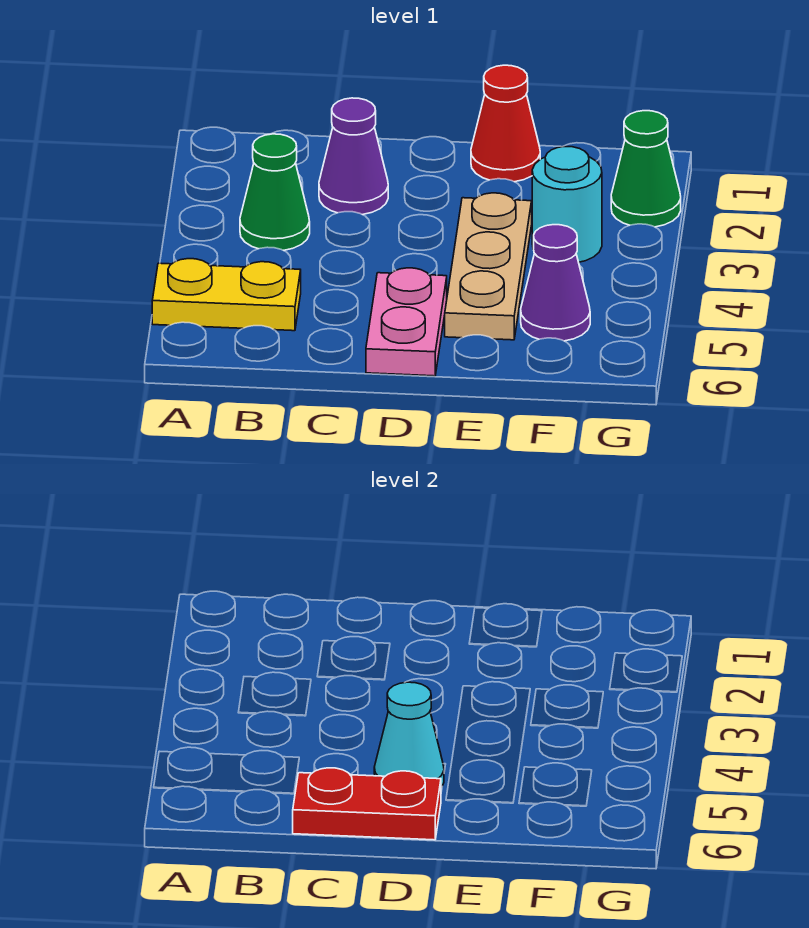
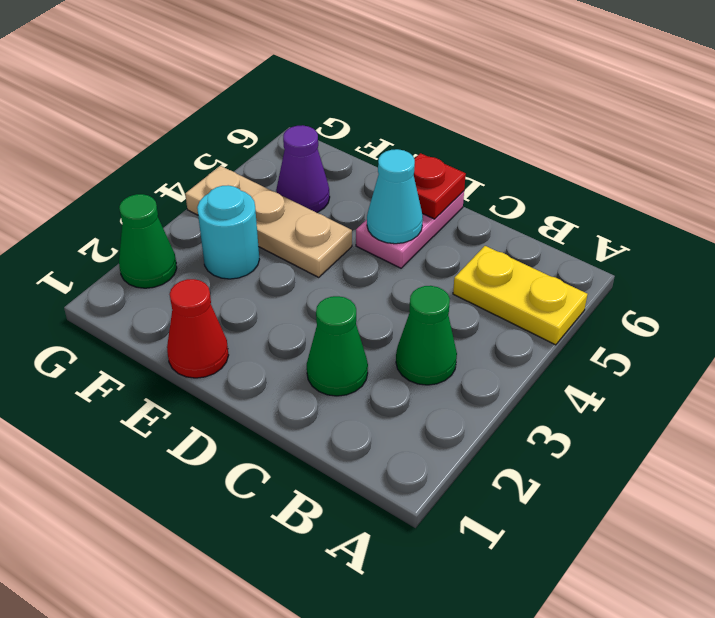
purple cone C2 level 1 -> green cone C2 level 1
red plate C6:D6 level 2 -> red plate D6 level 2
tan plate E3:E5 level 1 -> tan plate E4:G4 level 1

